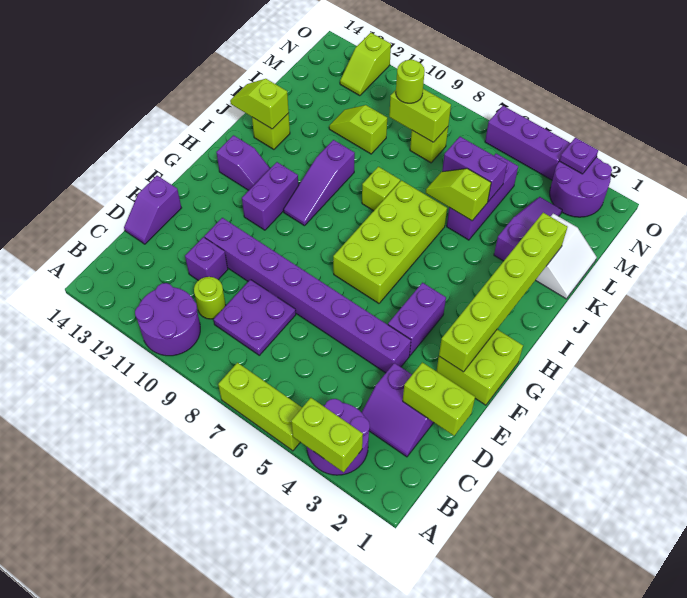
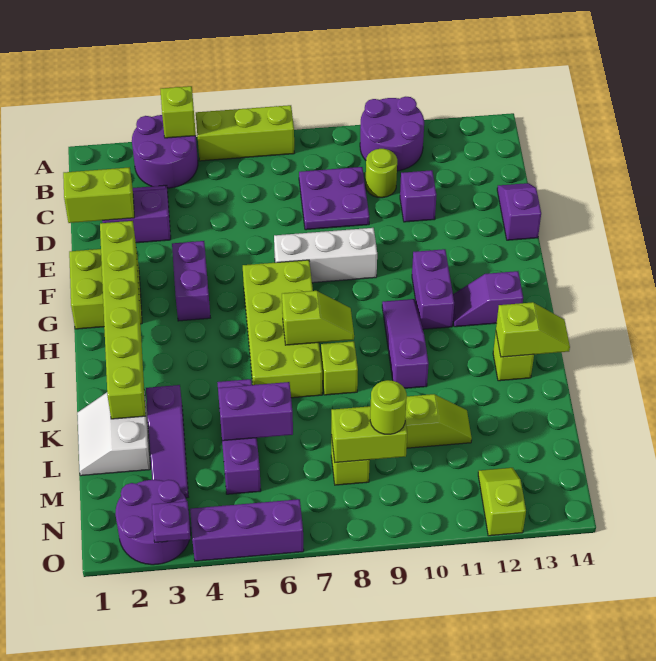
lime brick A3:A4 level 2 -> lime brick A4 level 2
purple brick E4:E11 level 1 -> none
none -> white brick F7:F9 level 1
lime slope K5:K6 level 2 top 5 -> lime slope I7:I8 level 2 top 7

